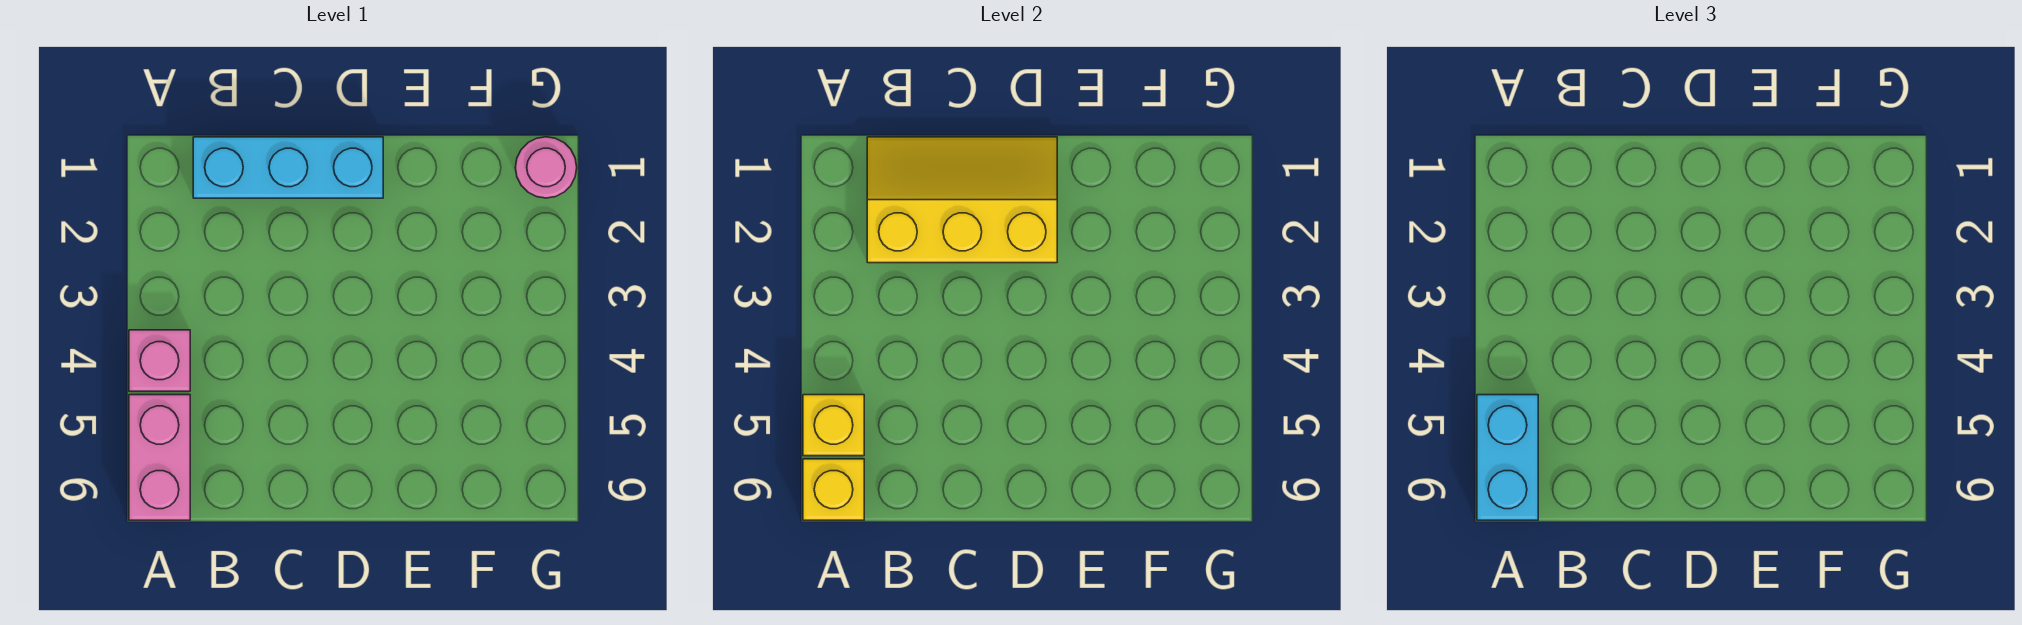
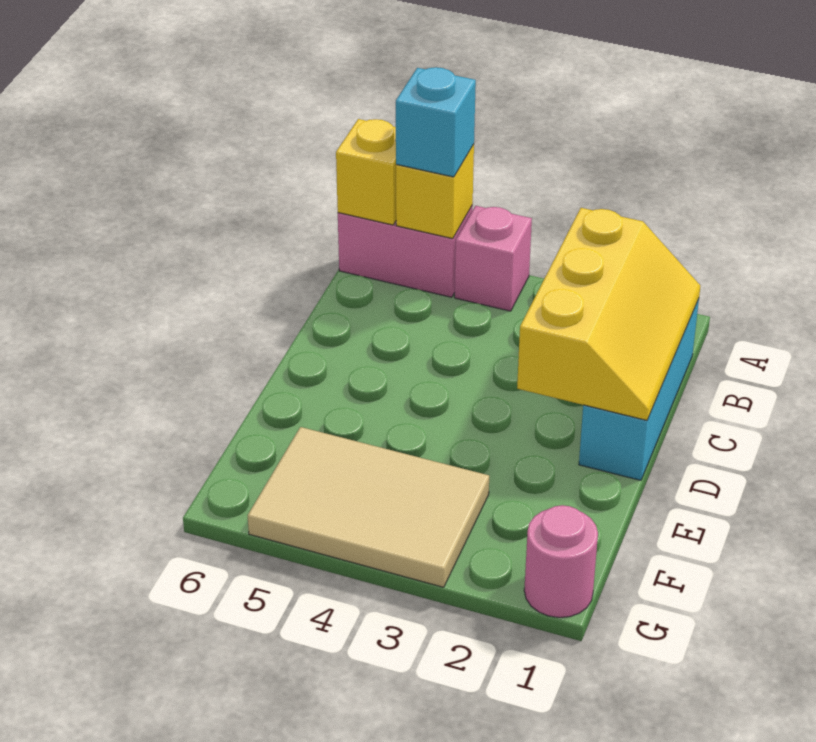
cyan brick A5:A6 level 3 -> cyan brick A5 level 3
none -> tan tile F3:G5 level 1

